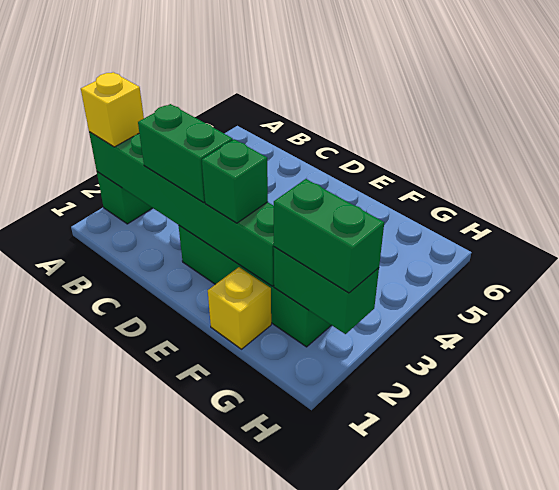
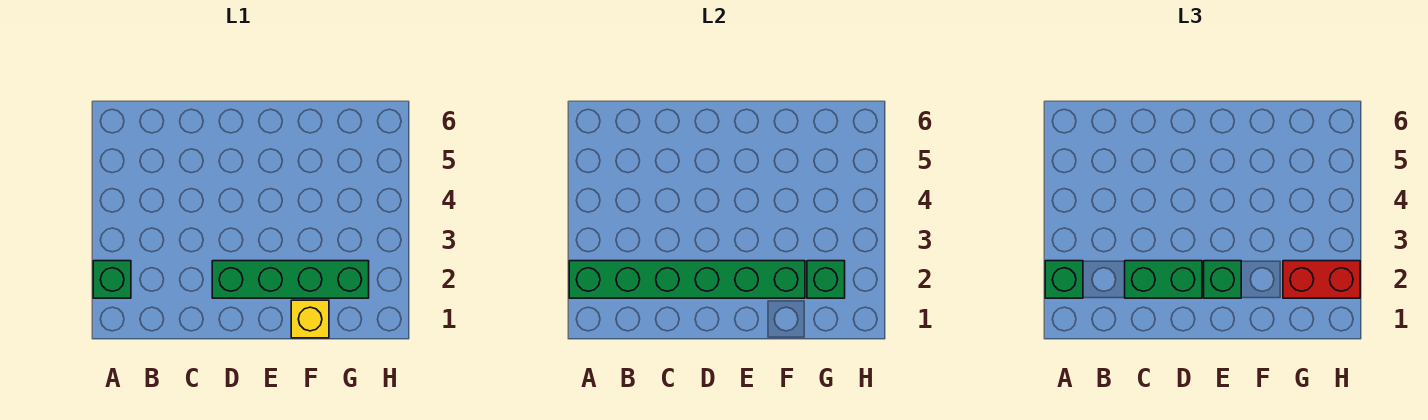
yellow brick A2 level 3 -> green brick A2 level 3
green brick G2:H2 level 2 -> green brick G2 level 2
green brick G2:H2 level 3 -> red brick G2:H2 level 3

